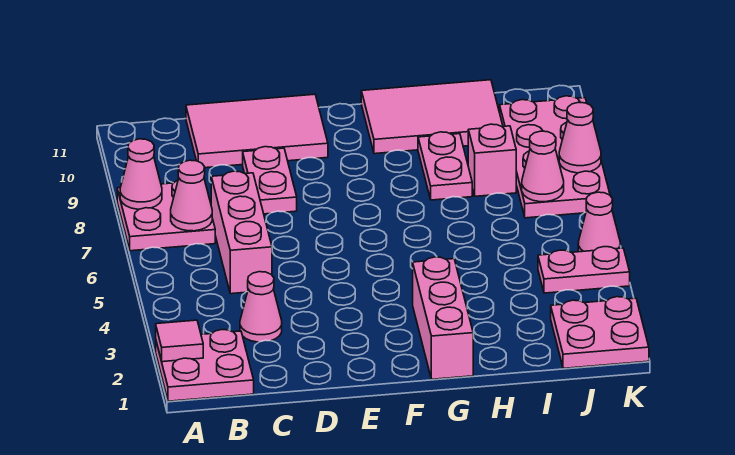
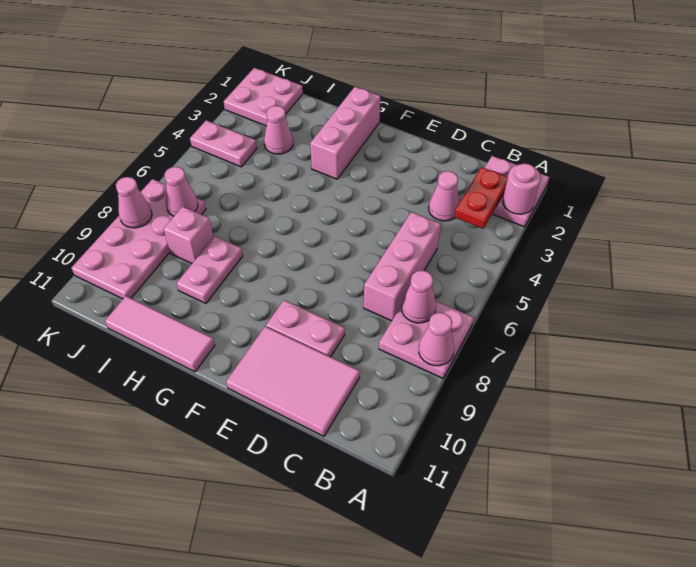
pink tile A2 level 2 -> pink round brick A2 level 2
none -> red plate B2:B3 level 2
pink plate D8:D9 level 1 -> pink plate D9:E9 level 1
pink tile G10:I11 level 1 -> pink tile G11:I11 level 1
pink cone K5 level 1 -> pink cone I3 level 1

